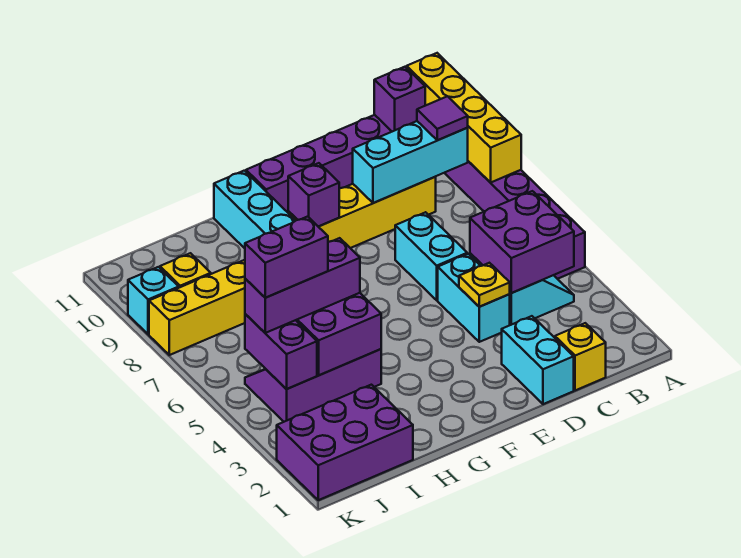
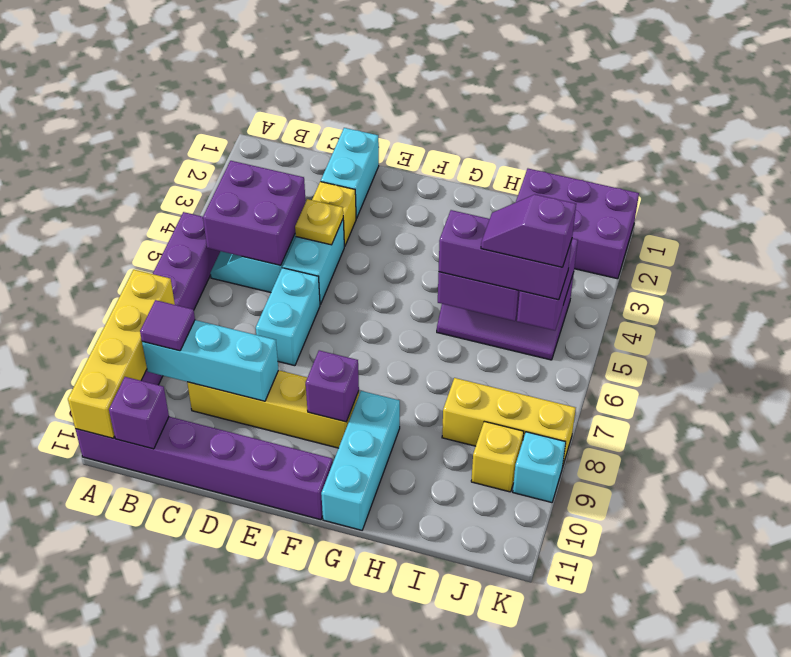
yellow brick C1 level 1 -> yellow brick D3 level 1
purple brick I5:J5 level 4 -> purple slope I5:J5 level 4 top J

